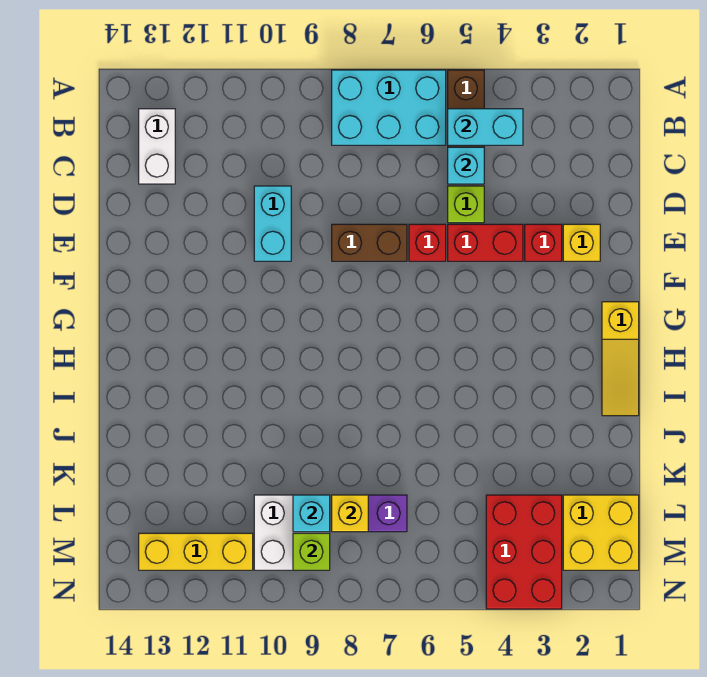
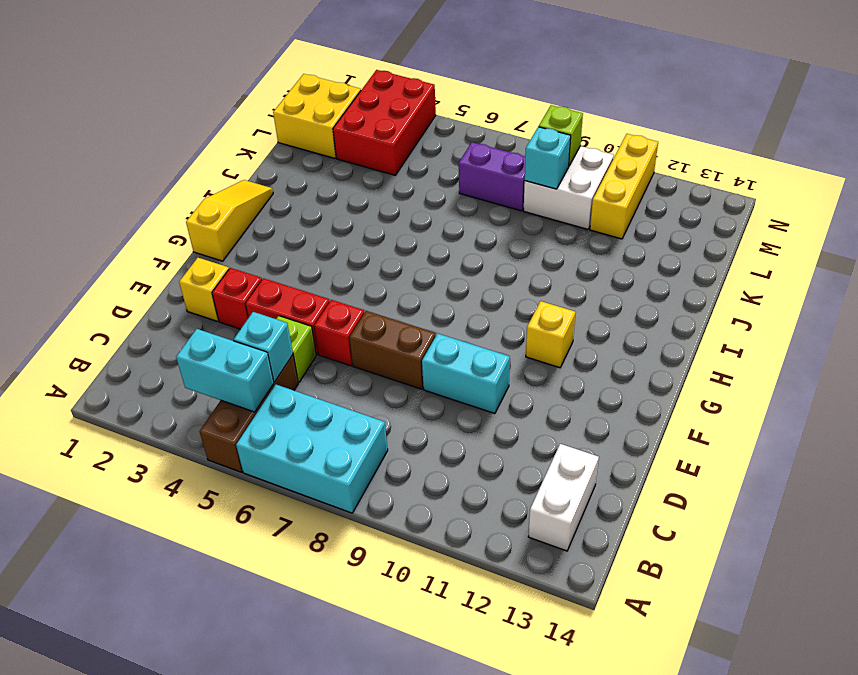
cyan brick D10:E10 level 1 -> cyan brick E9:E10 level 1
yellow brick L8 level 2 -> yellow brick G11 level 1
yellow brick M11:M13 level 1 -> yellow brick L11:N11 level 1

